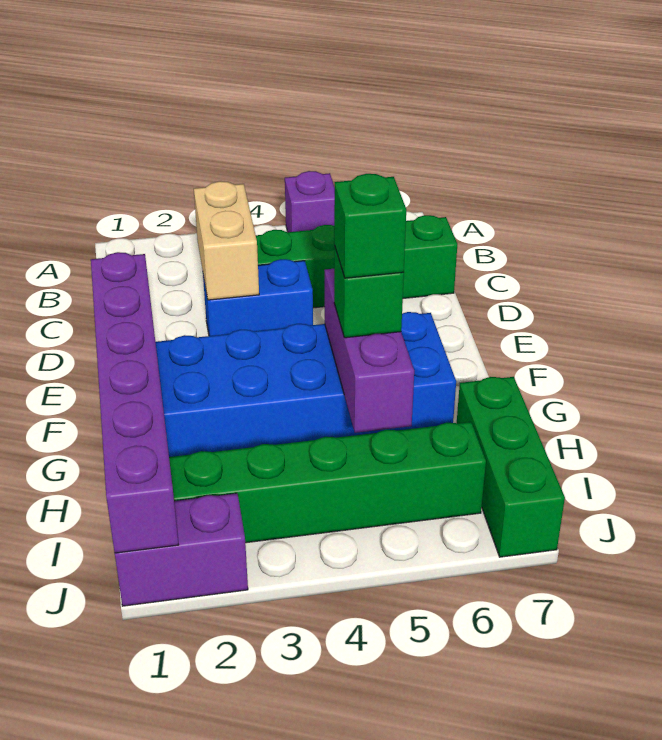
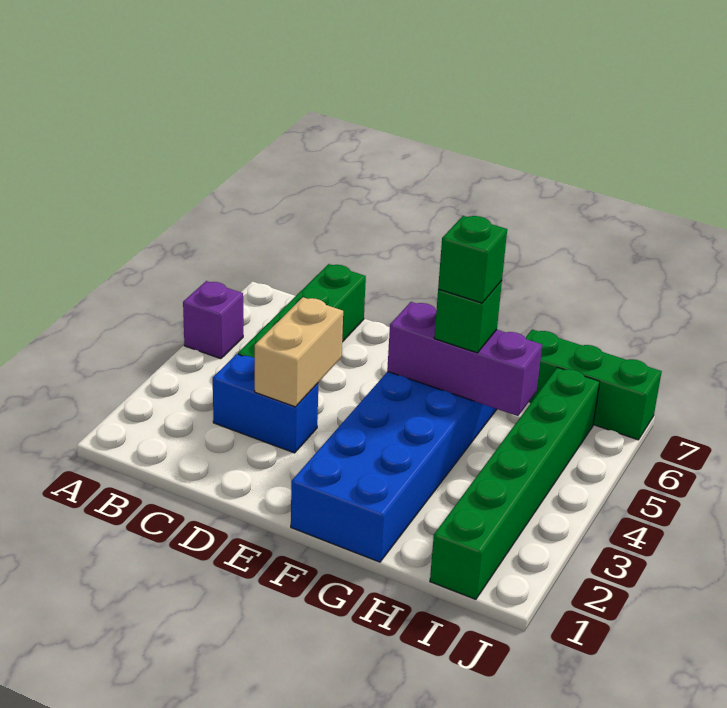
tan brick C3:D3 level 2 -> tan brick D3:D4 level 2
blue brick D3:D4 level 1 -> blue brick C3:D3 level 1
purple brick E1:J1 level 2 -> none
purple brick J1:J2 level 1 -> none

